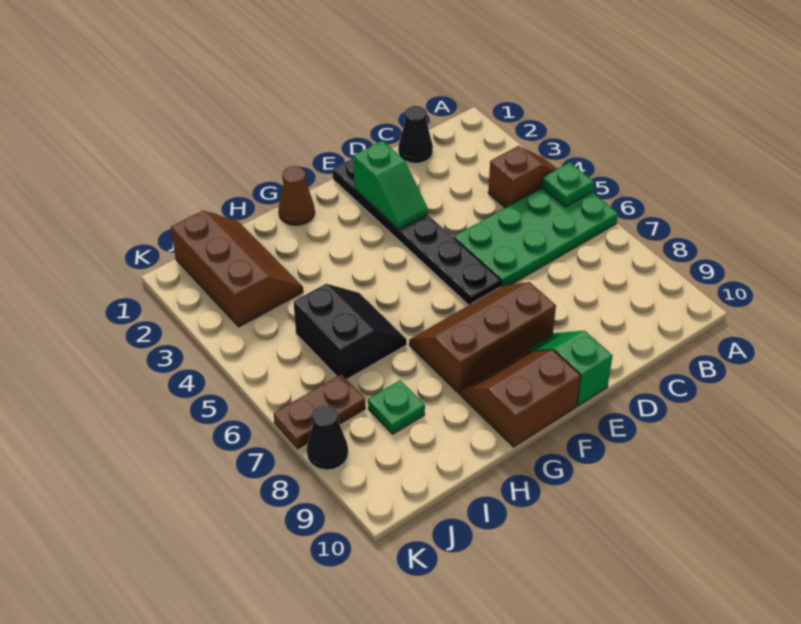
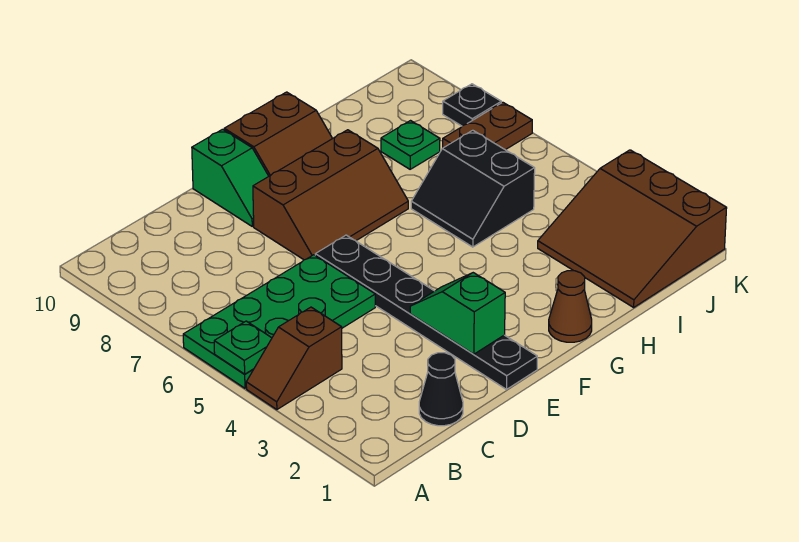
brown slope I1:J3 level 1 top J -> brown slope I1:K3 level 1 top K
black cone K8 level 1 -> black plate K8 level 1

